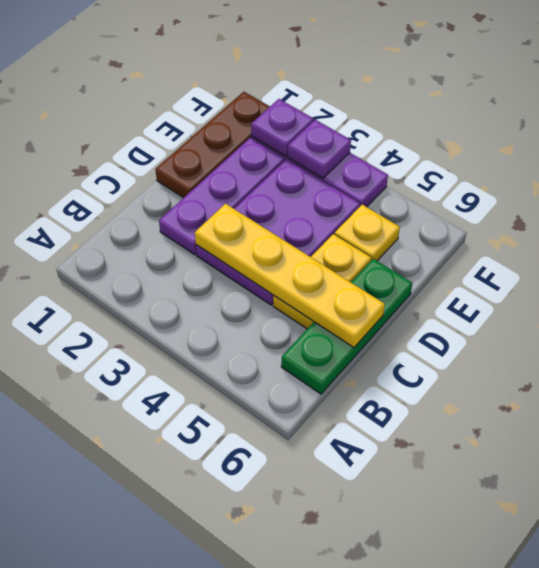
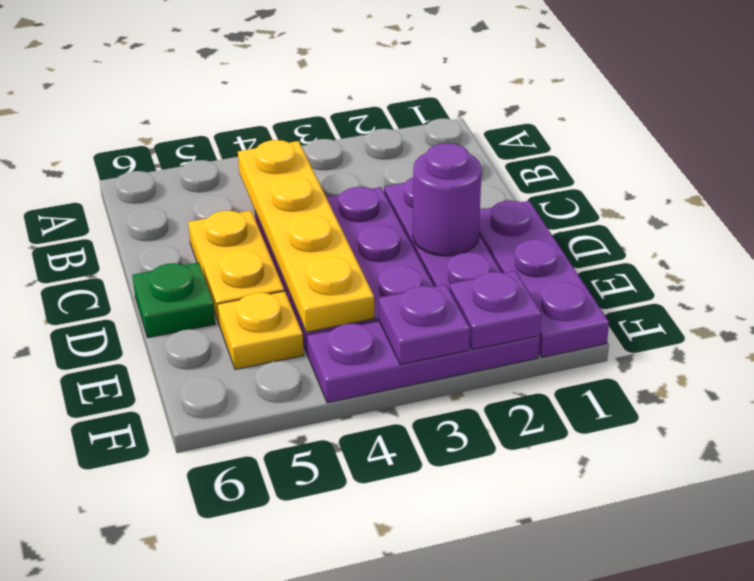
green plate B6:D6 level 1 -> green plate D6 level 1
yellow plate C3:C6 level 2 -> yellow plate B4:E4 level 2
brown plate D1:F1 level 1 -> purple plate D1:F1 level 1
none -> purple round brick D2 level 2

